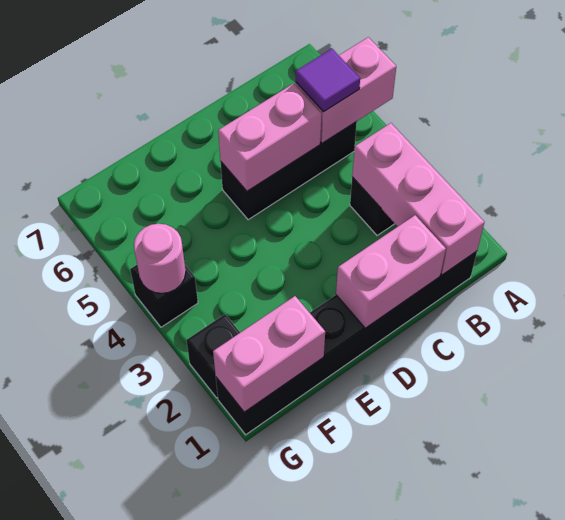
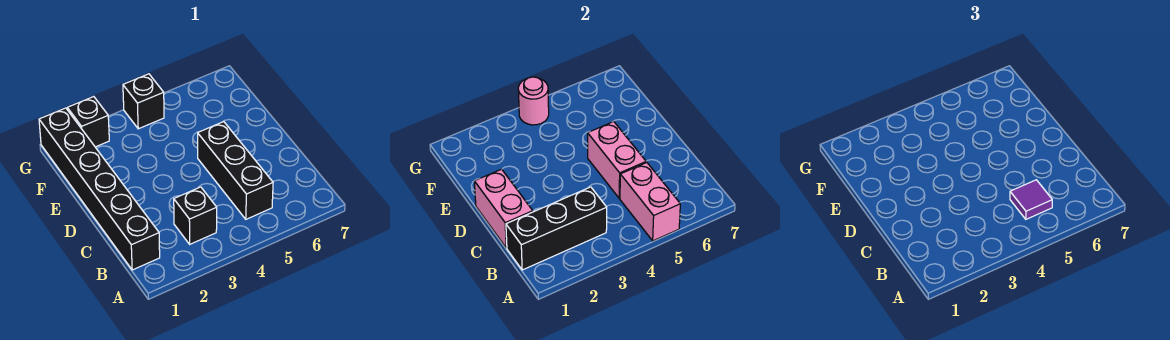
pink brick B1:B3 level 2 -> black brick B1:B3 level 2
pink brick F1:G1 level 2 -> none

